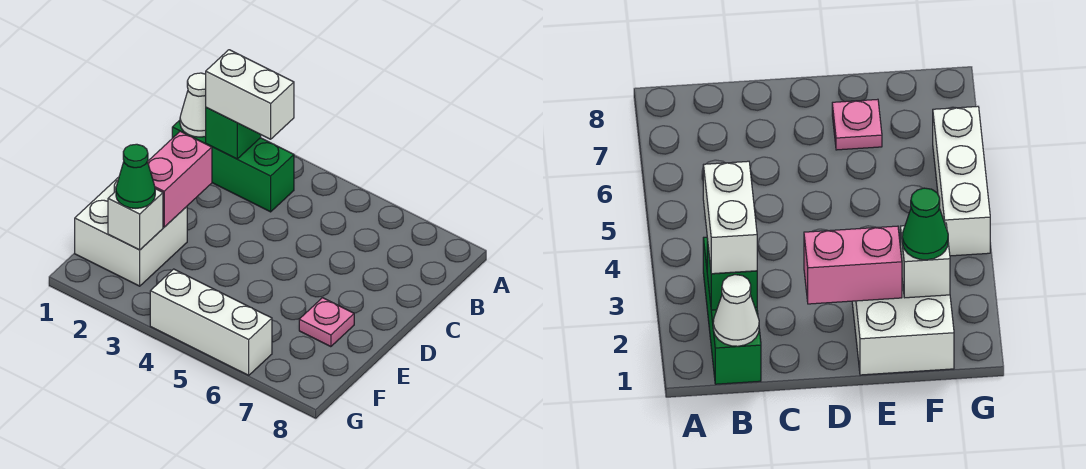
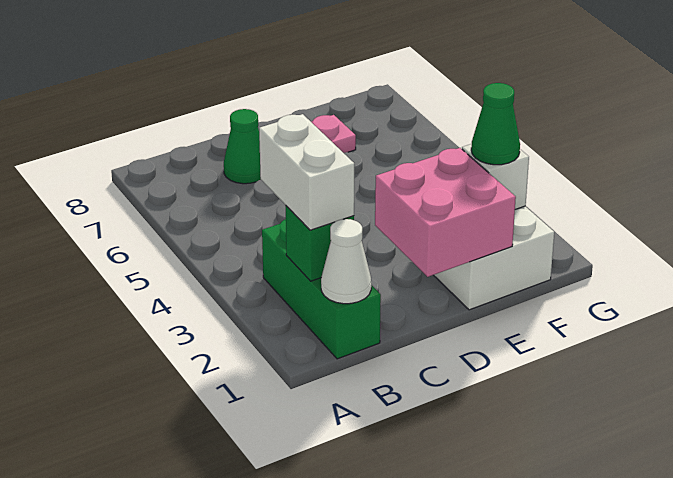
none -> green cone C7 level 1
pink brick D2:E2 level 2 -> pink brick D1:E2 level 2
white brick G4:G6 level 1 -> none

